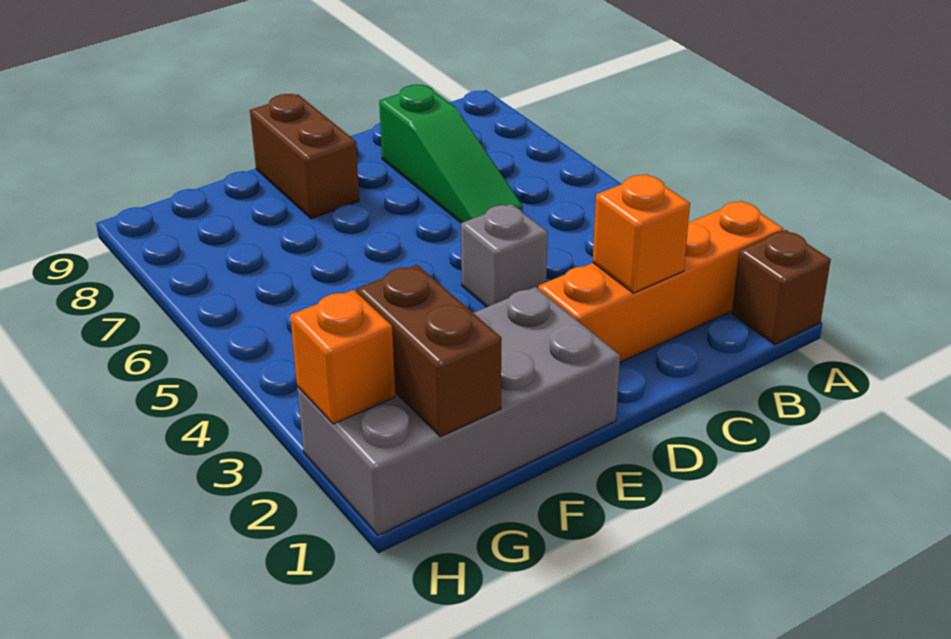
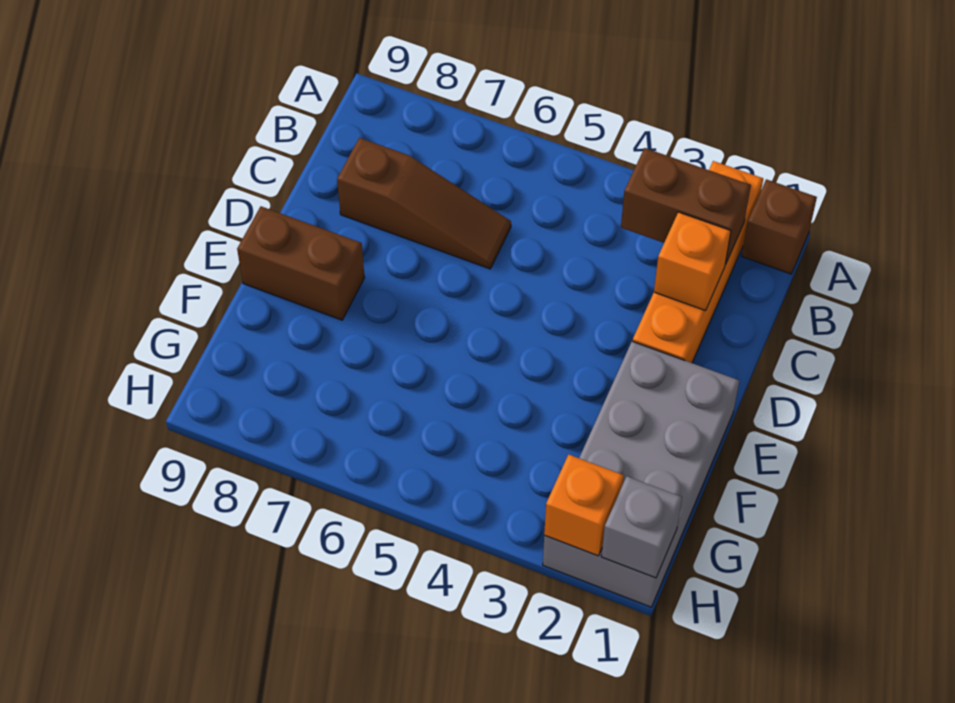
green slope C6:C8 level 1 top 8 -> brown slope C6:C8 level 1 top 8
grey brick D4 level 1 -> grey brick H1 level 2
brown brick G1:G2 level 2 -> brown brick B2:B3 level 2

